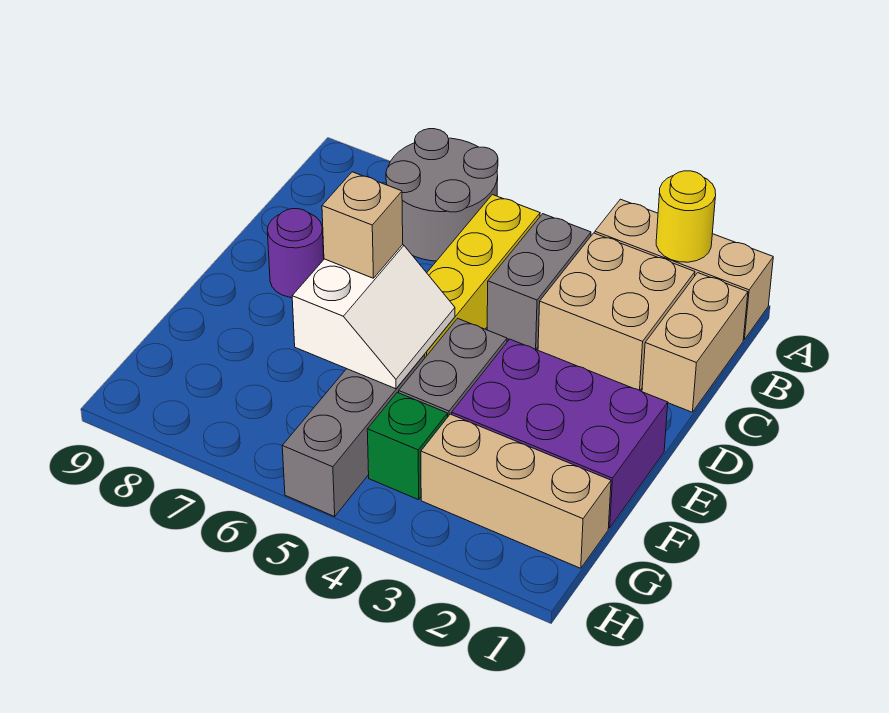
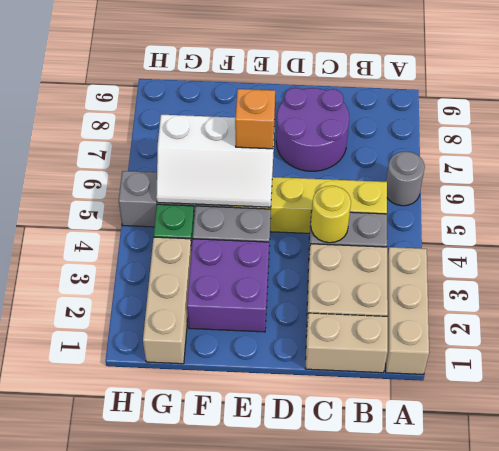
yellow round brick A2 level 2 -> yellow round brick C4 level 2
grey round brick A6:B7 level 1 -> grey round brick A6 level 1
purple round brick D8 level 1 -> purple round brick C7:D8 level 1
purple brick E1:F3 level 1 -> purple brick E2:F3 level 1
white slope E5:F6 level 2 top 6 -> white slope E5:G6 level 2 top 6
tan brick E6 level 3 -> orange brick E6 level 3

